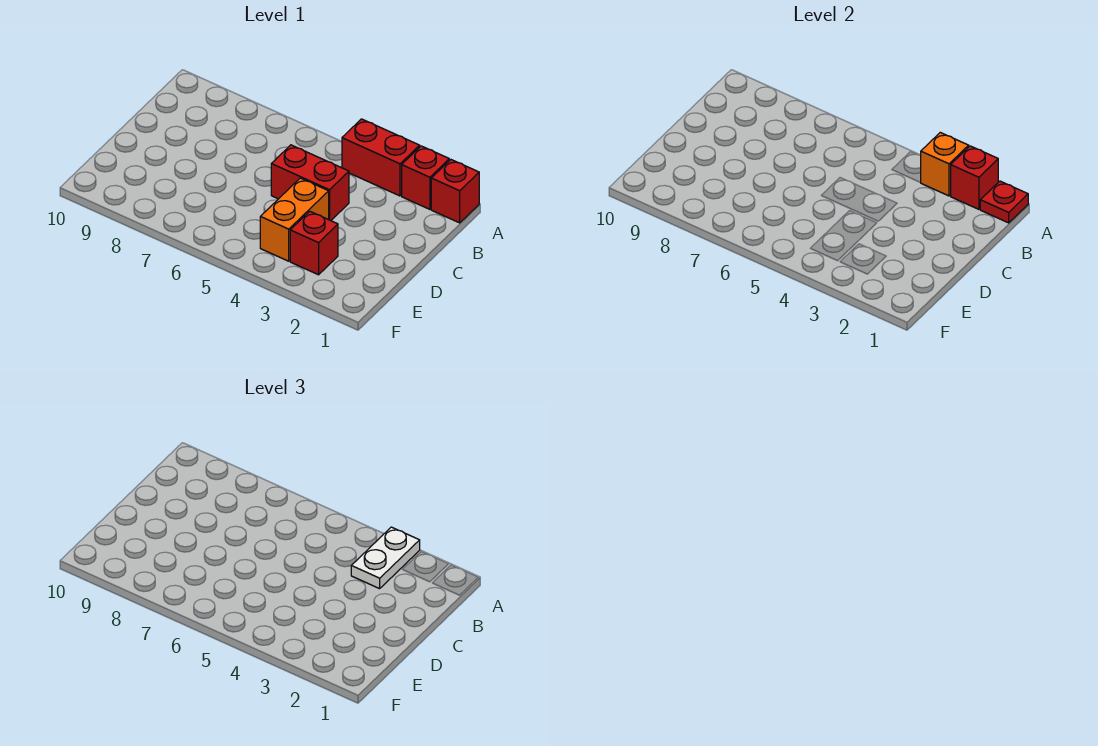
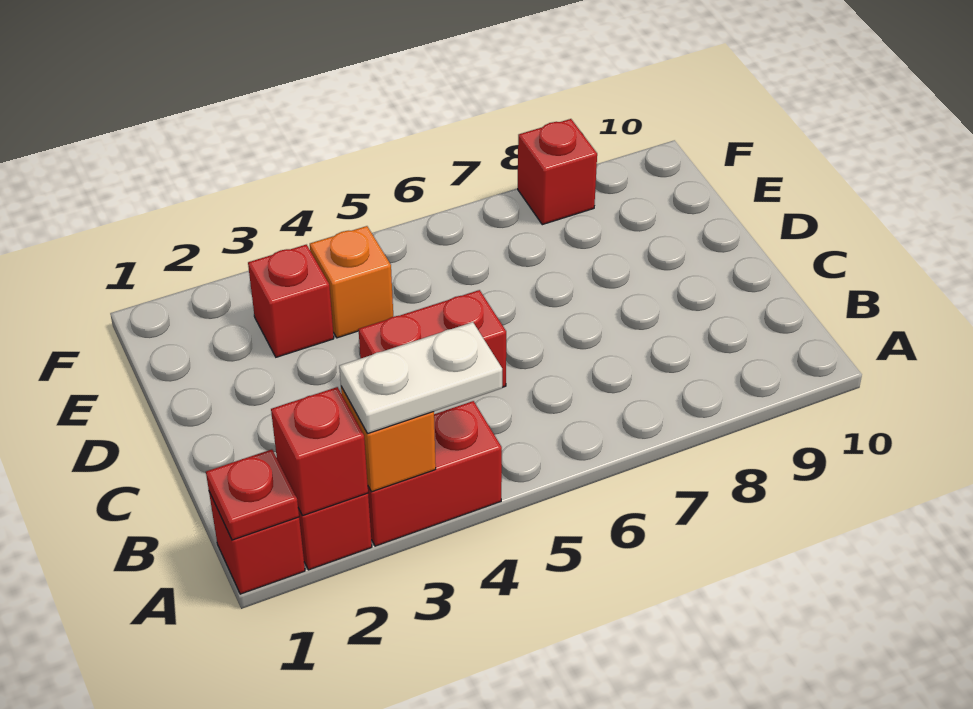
white plate A3:B3 level 3 -> white plate A3:A4 level 3
orange brick D4:E4 level 1 -> orange brick E4 level 1
none -> red brick F8 level 1

